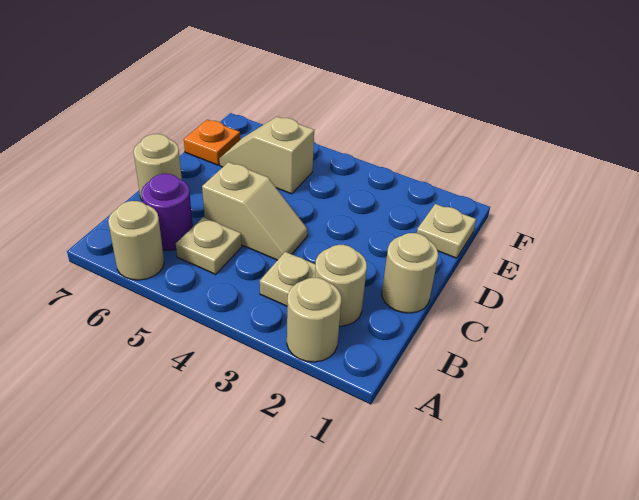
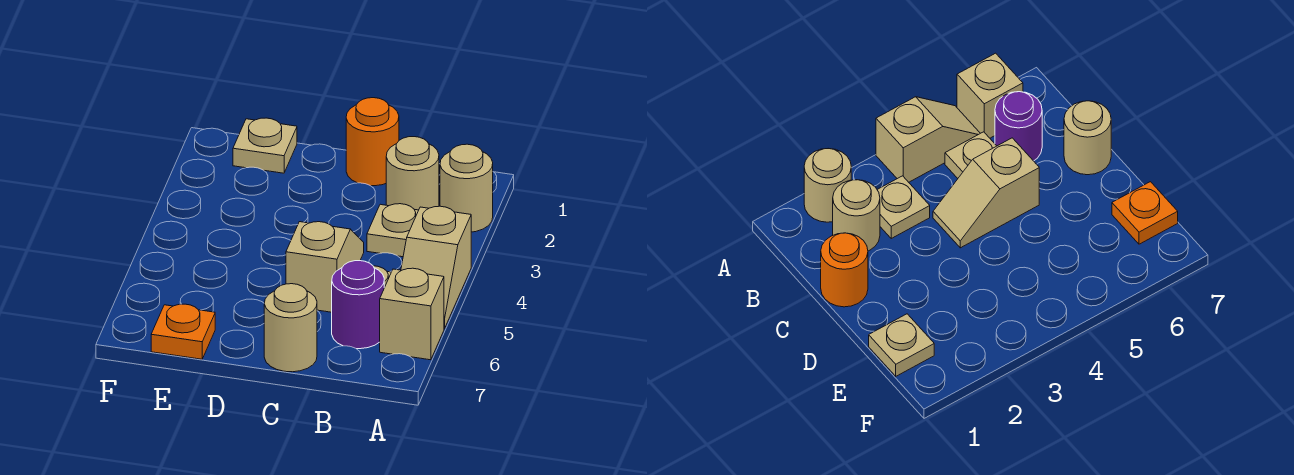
tan round brick A6 level 1 -> tan brick A6 level 1
tan round brick C1 level 1 -> orange round brick C1 level 1
tan slope E5:E6 level 1 top 5 -> tan slope A4:A5 level 1 top 4

